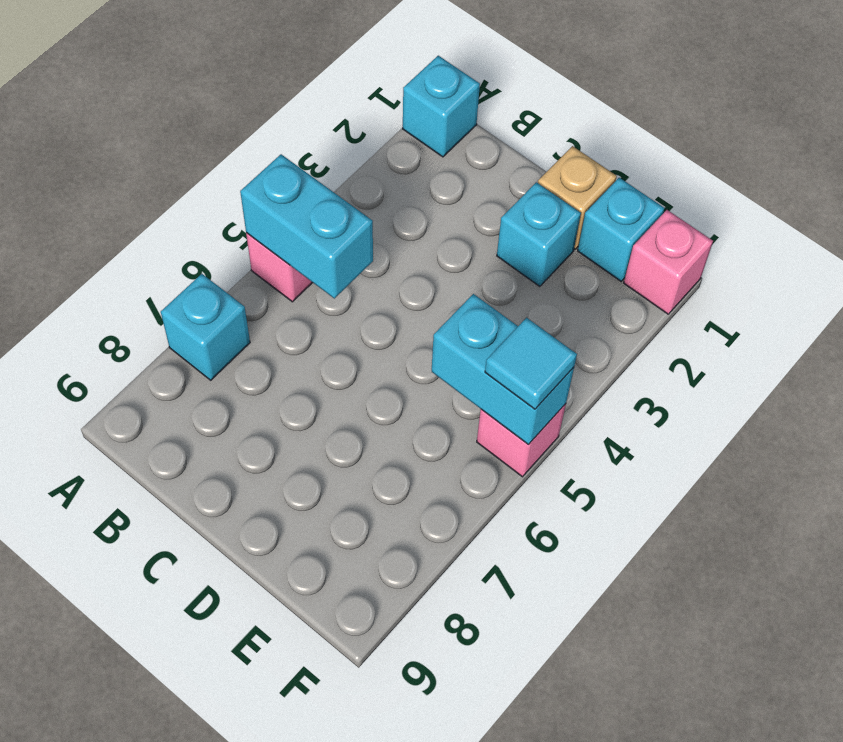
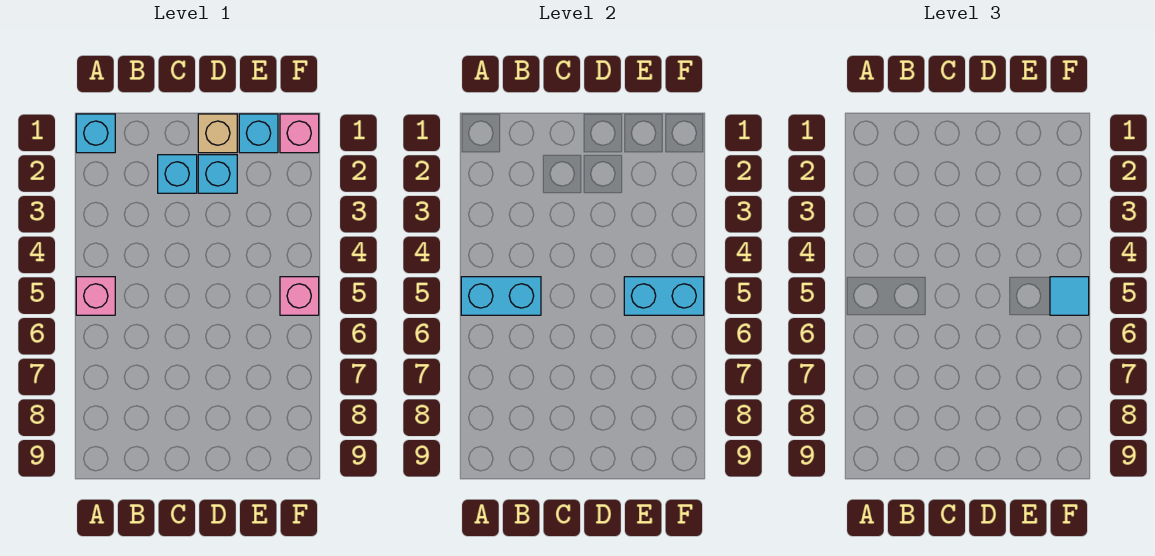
cyan brick A7 level 1 -> cyan brick C2 level 1

